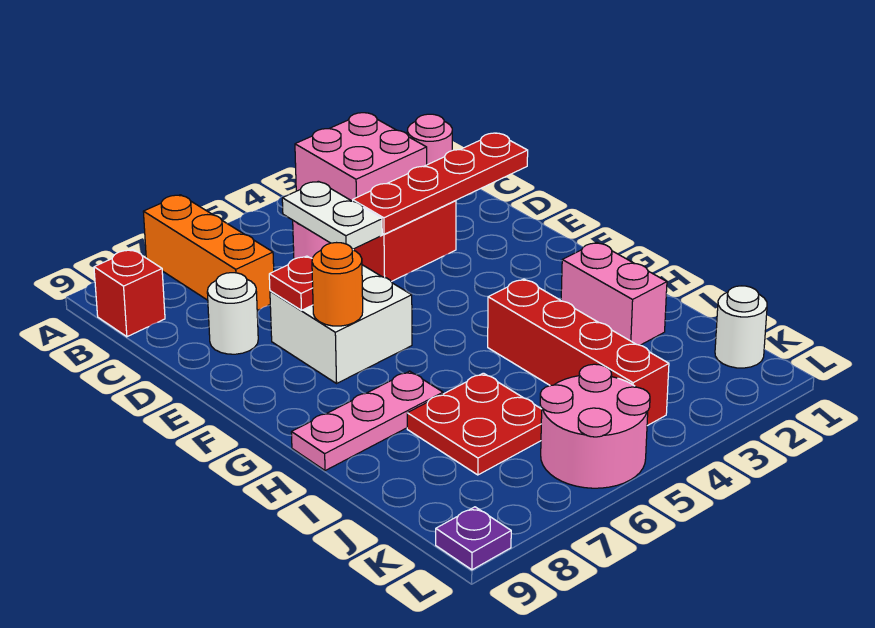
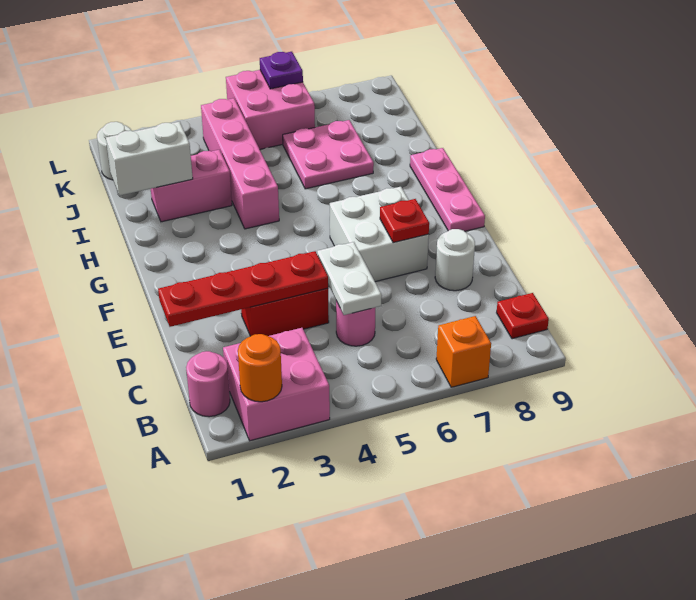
orange brick A7:C7 level 1 -> orange brick A7 level 1
red brick B9 level 1 -> red plate B9 level 1
orange round brick F7 level 2 -> orange round brick A2 level 2
pink brick H2:I2 level 1 -> pink brick I2:I3 level 1
red brick H4:K4 level 1 -> pink brick H4:K4 level 1
pink plate H7:H9 level 1 -> pink plate F9:H9 level 1
none -> white brick I1:I2 level 2
red plate I6:J7 level 1 -> pink plate I6:J7 level 1
pink round brick K5:L6 level 1 -> pink brick K5:L6 level 1
purple plate L9 level 1 -> purple plate L6 level 2

